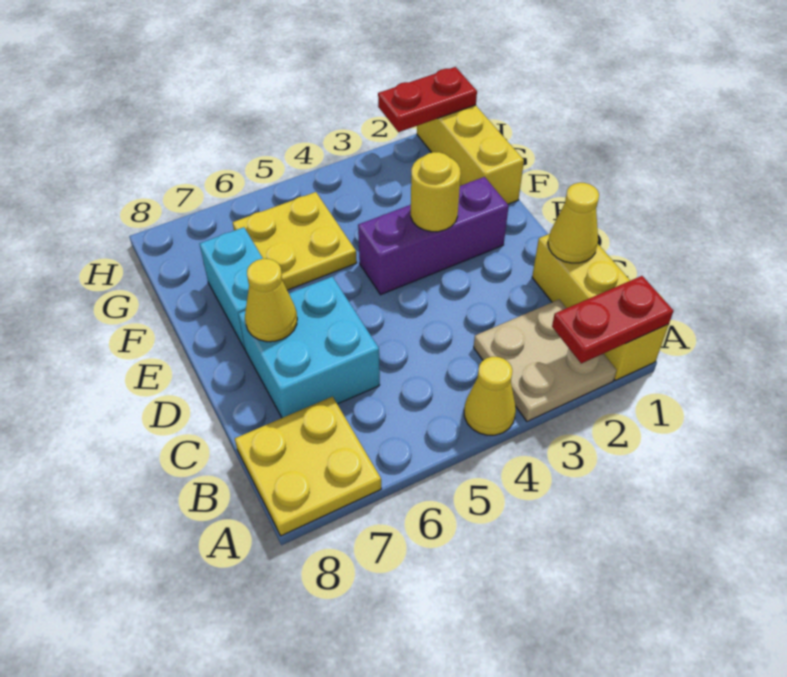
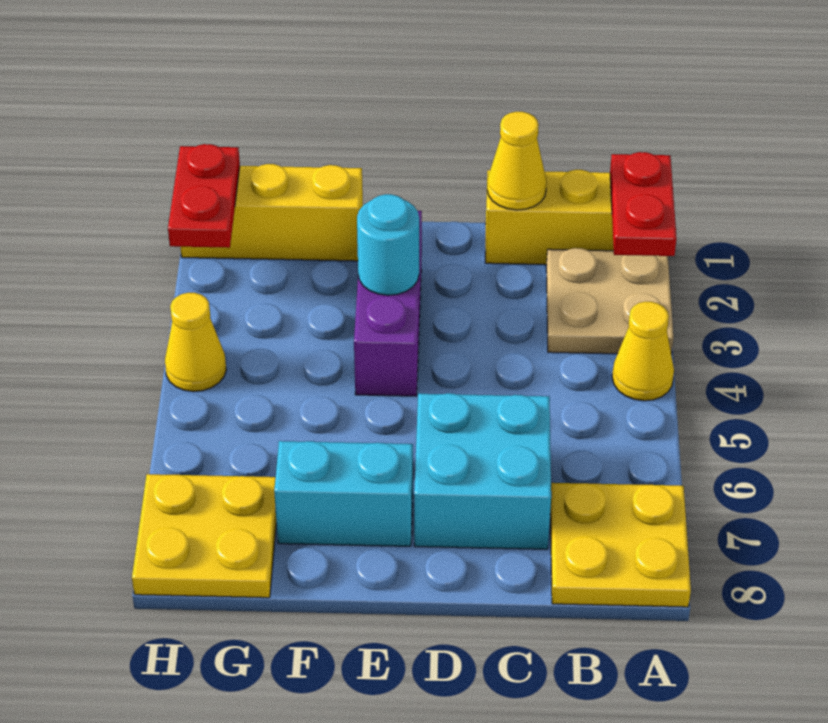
yellow cone D7 level 2 -> yellow cone H4 level 1
yellow round brick E3 level 2 -> cyan round brick E3 level 2
yellow plate F5:G6 level 1 -> yellow plate G7:H8 level 1

